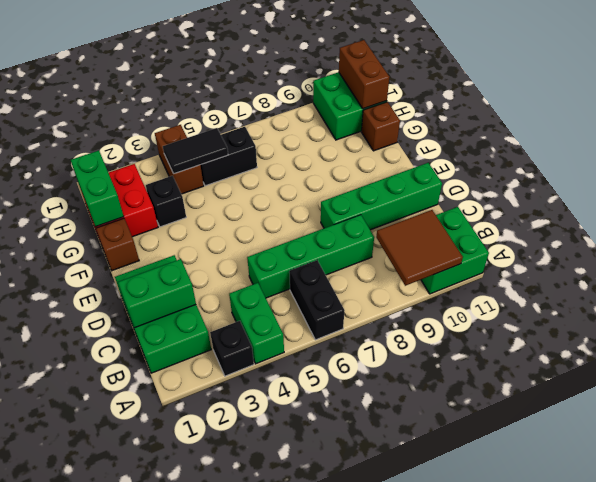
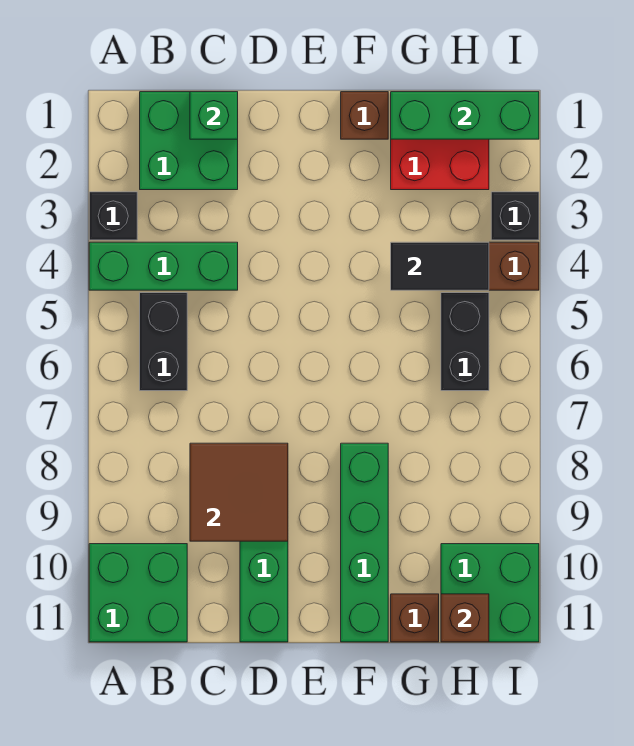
green brick A4:B4 level 1 -> green brick A4:C4 level 1
black brick A6:B6 level 1 -> black brick B5:B6 level 1
brown tile A9:B10 level 2 -> brown tile C8:D9 level 2
green brick B1:D2 level 1 -> green brick B1:C2 level 1
green brick C1:C2 level 2 -> green brick C1 level 2
green brick C5:C8 level 1 -> green brick F8:F11 level 1
green brick G1:H1 level 2 -> green brick G1:I1 level 2
black brick G3 level 1 -> black brick I3 level 1
black tile H4:H5 level 2 -> black tile G4:H4 level 2
brown brick H11:I11 level 2 -> brown brick H11 level 2

